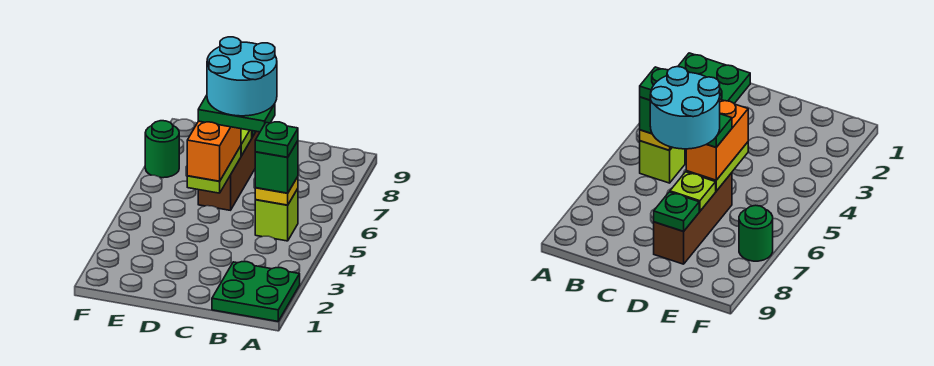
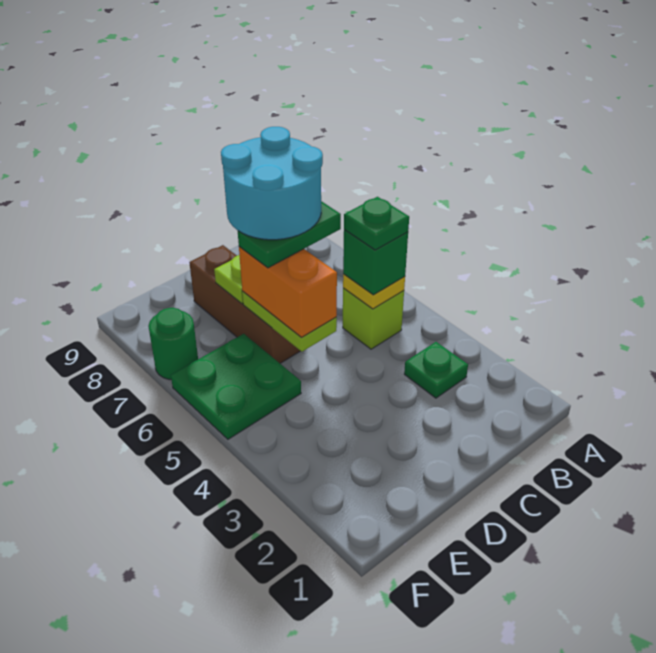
green plate A1:B2 level 1 -> green plate E5:F6 level 1
green plate D8 level 2 -> green plate B3 level 1

